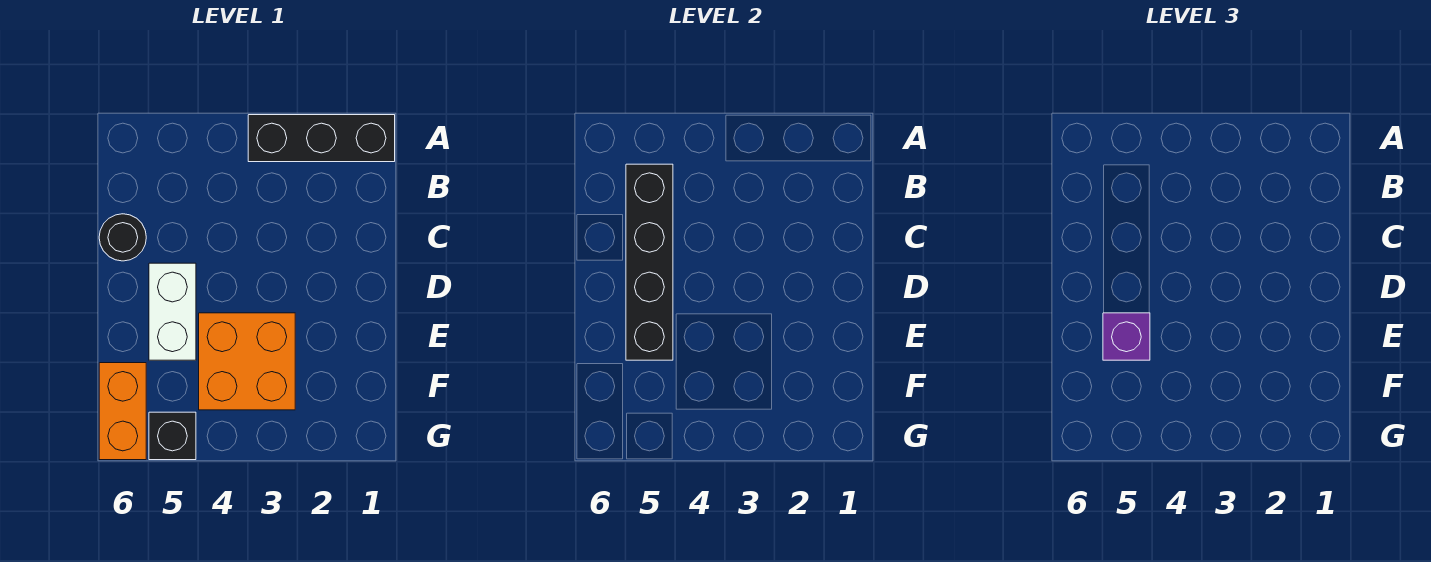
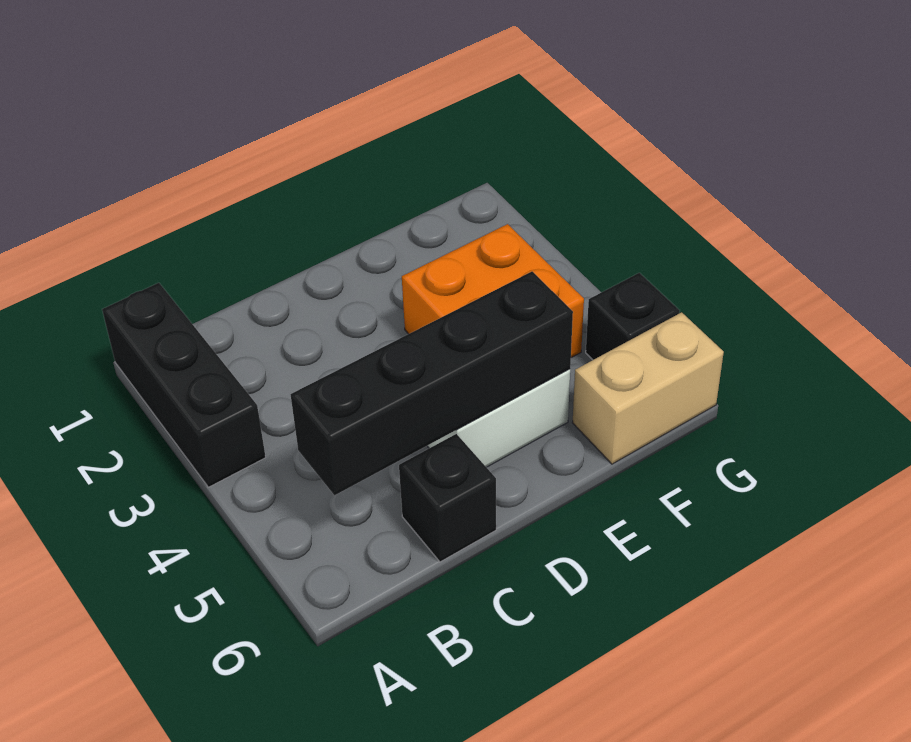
black round brick C6 level 1 -> black brick C6 level 1
purple brick E5 level 3 -> none
orange brick F6:G6 level 1 -> tan brick F6:G6 level 1

